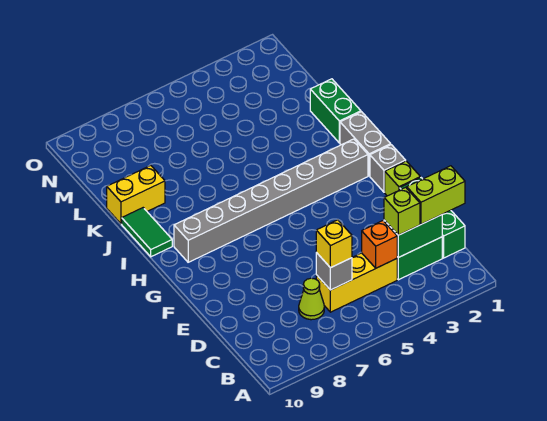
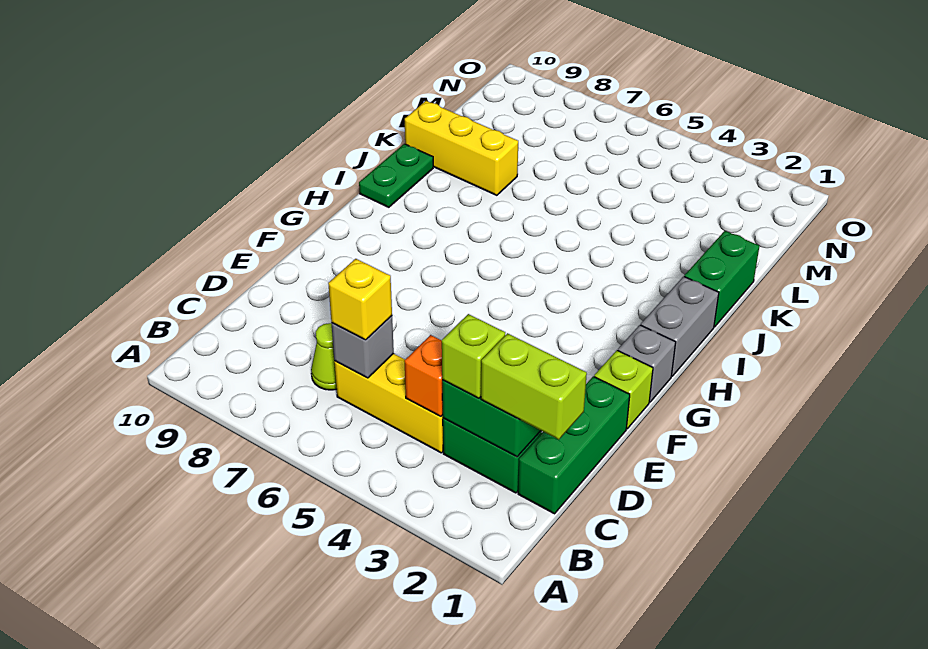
grey brick H2:H9 level 1 -> none
green tile I10:J10 level 1 -> green plate I10:J10 level 1
yellow brick K9:K10 level 1 -> yellow brick K8:K10 level 1

